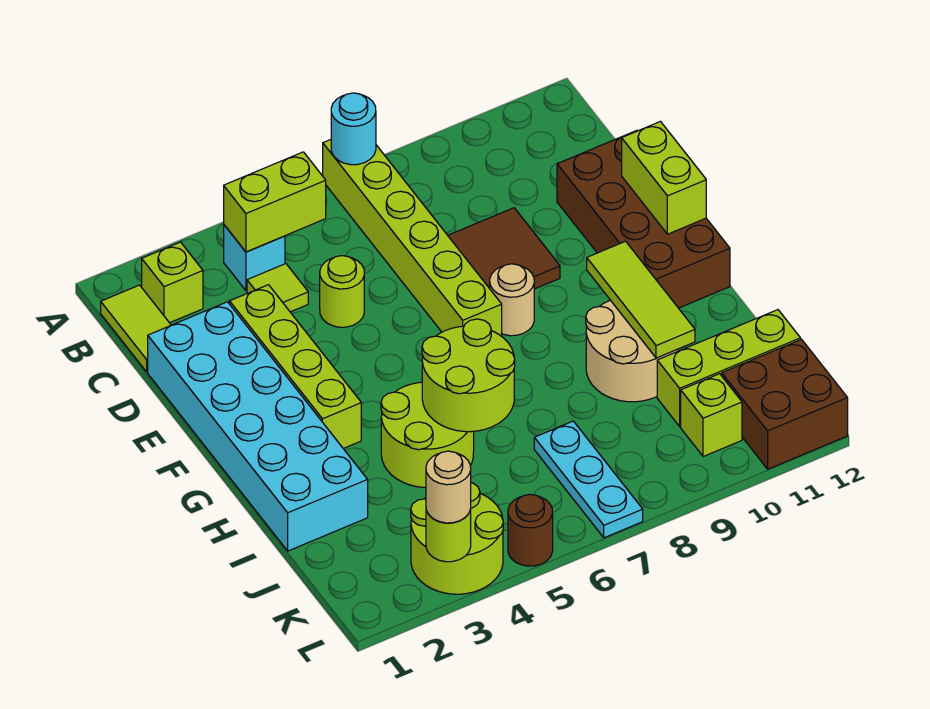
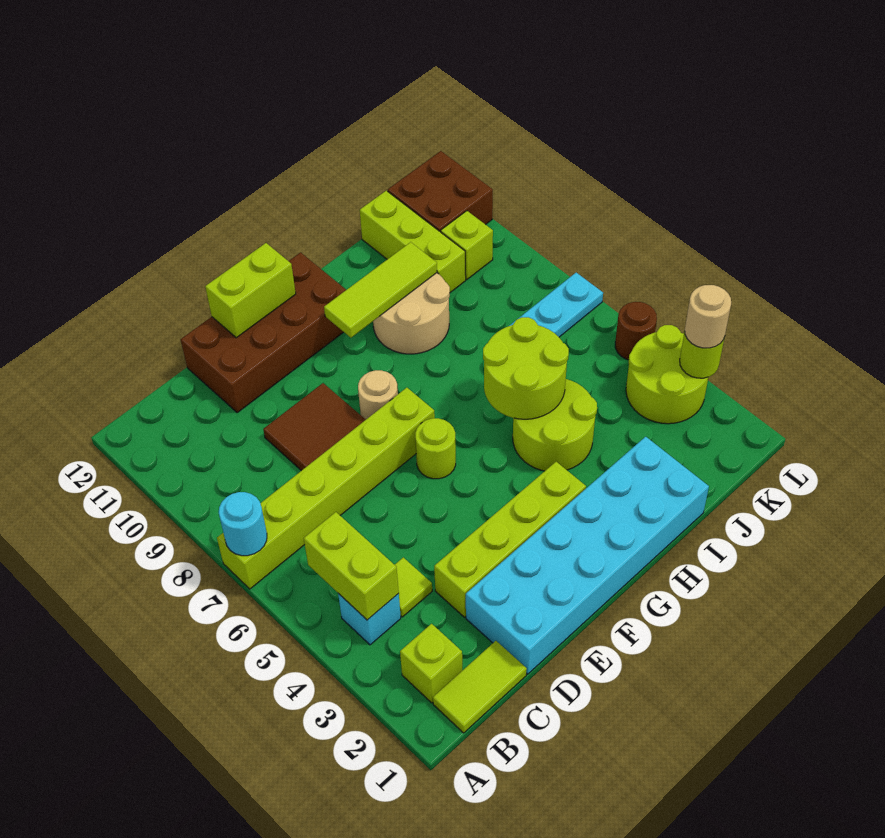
lime round brick D5 level 1 -> lime round brick F6 level 1

